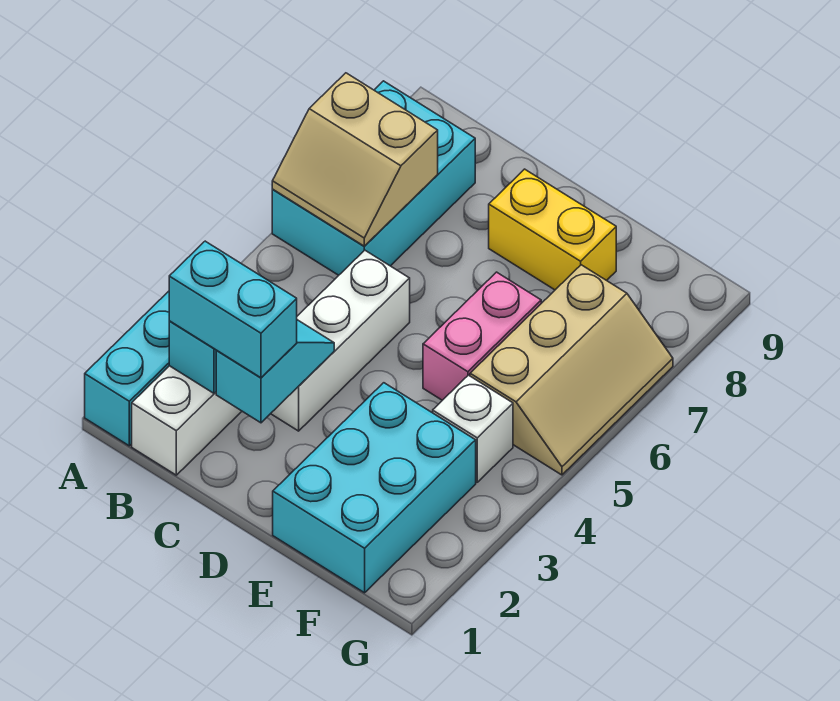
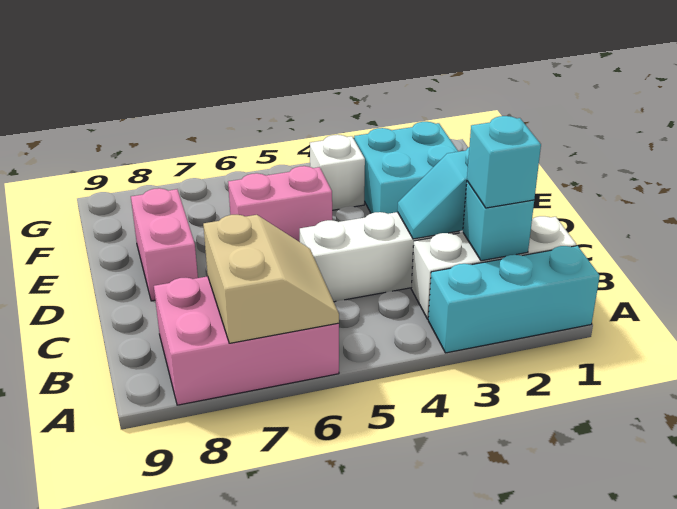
cyan brick A6:B8 level 1 -> pink brick A6:B8 level 1
cyan brick B2:C2 level 3 -> cyan brick B2 level 3
yellow brick D8:E8 level 1 -> pink brick D8:E8 level 1
cyan brick E1:F3 level 1 -> cyan brick E2:F3 level 1
tan slope F5:G7 level 1 top F -> none

